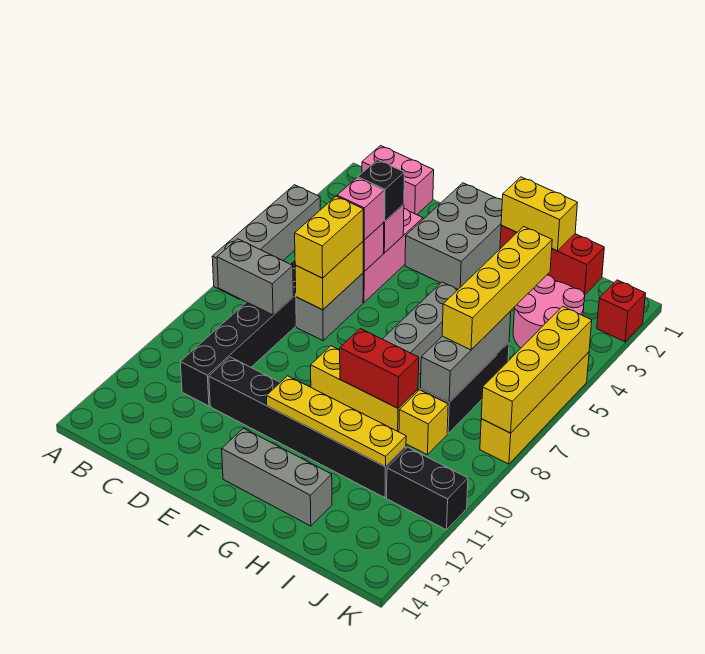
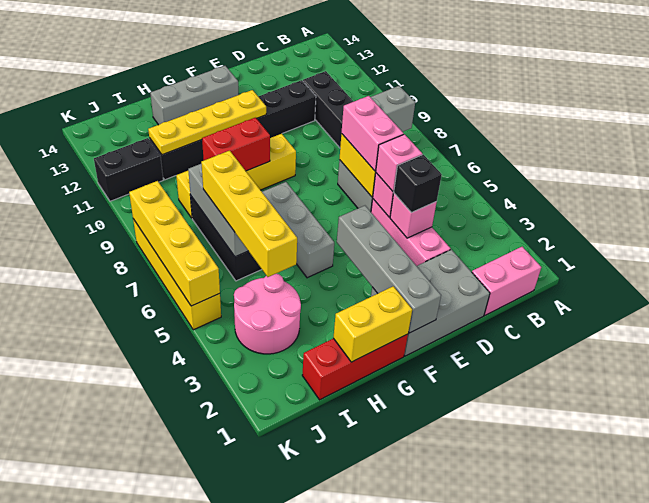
grey brick A4:A7 level 1 -> grey brick F1:F4 level 2
yellow brick D6:D7 level 3 -> pink brick D6:D7 level 3
grey brick E1:F3 level 1 -> grey brick D1:F2 level 1
red brick K2 level 1 -> none

